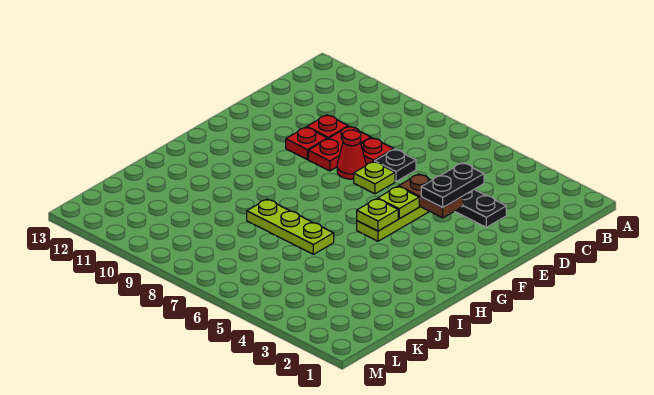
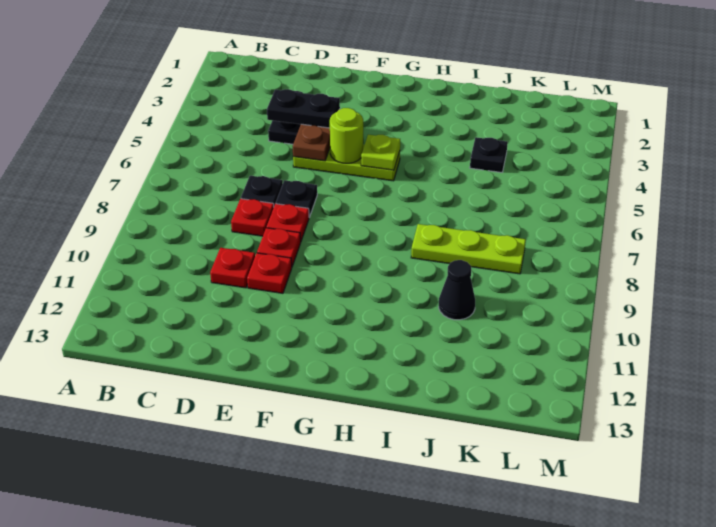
red plate D9:E9 level 1 -> red plate E9 level 1
lime plate E7 level 1 -> black plate E7 level 1
red cone E8 level 1 -> red plate E8 level 1
lime plate F5 level 2 -> lime round brick F5 level 2
lime plate I6:I8 level 1 -> lime plate I8:K8 level 1
none -> black plate J4 level 1
none -> black cone J10 level 1

